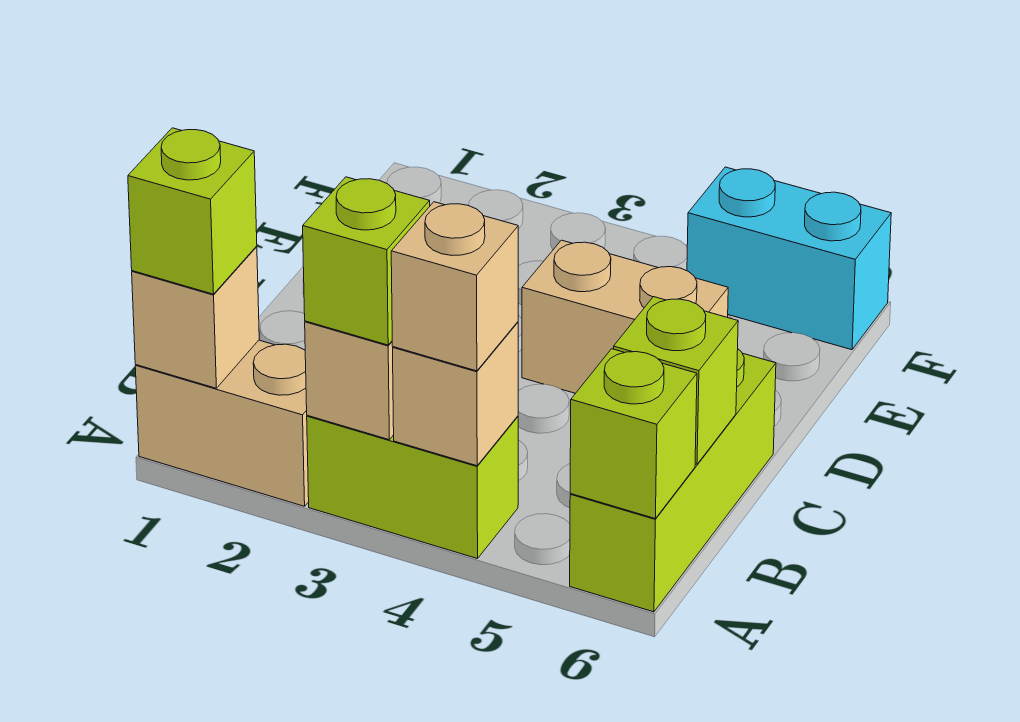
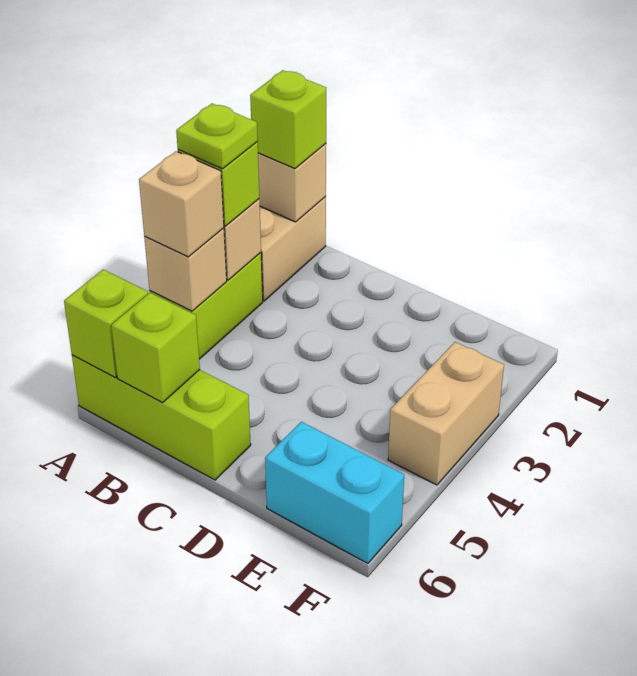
none -> lime plate A3 level 4
tan brick D4:D5 level 1 -> tan brick F3:F4 level 1
cyan brick F5:F6 level 1 -> cyan brick E6:F6 level 1

